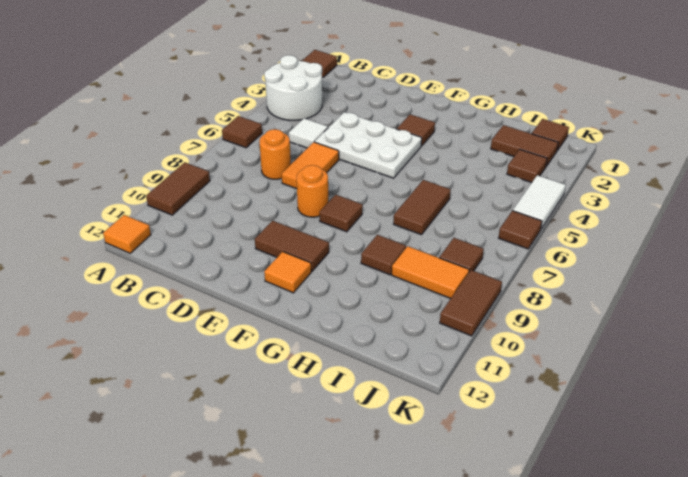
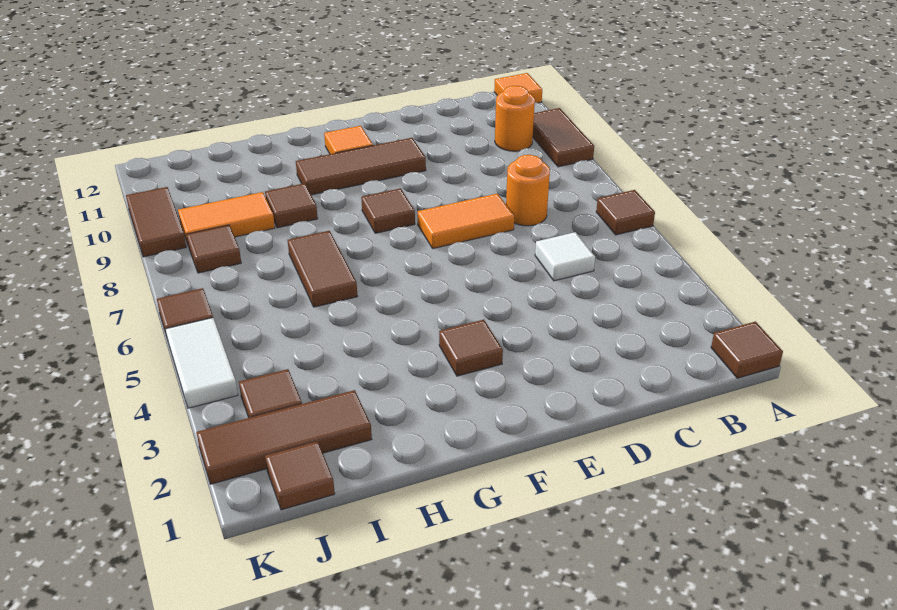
white round brick A3:B4 level 1 -> none
white plate D4:F5 level 1 -> none
orange tile D6:D7 level 1 -> orange tile D7:E7 level 1
orange round brick E8 level 1 -> orange round brick B10 level 1
brown tile E10:F10 level 1 -> brown tile E10:G10 level 1
brown tile I2:J2 level 1 -> brown tile I2:K2 level 1

